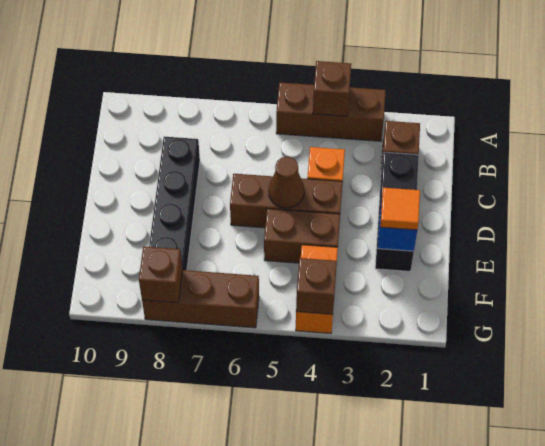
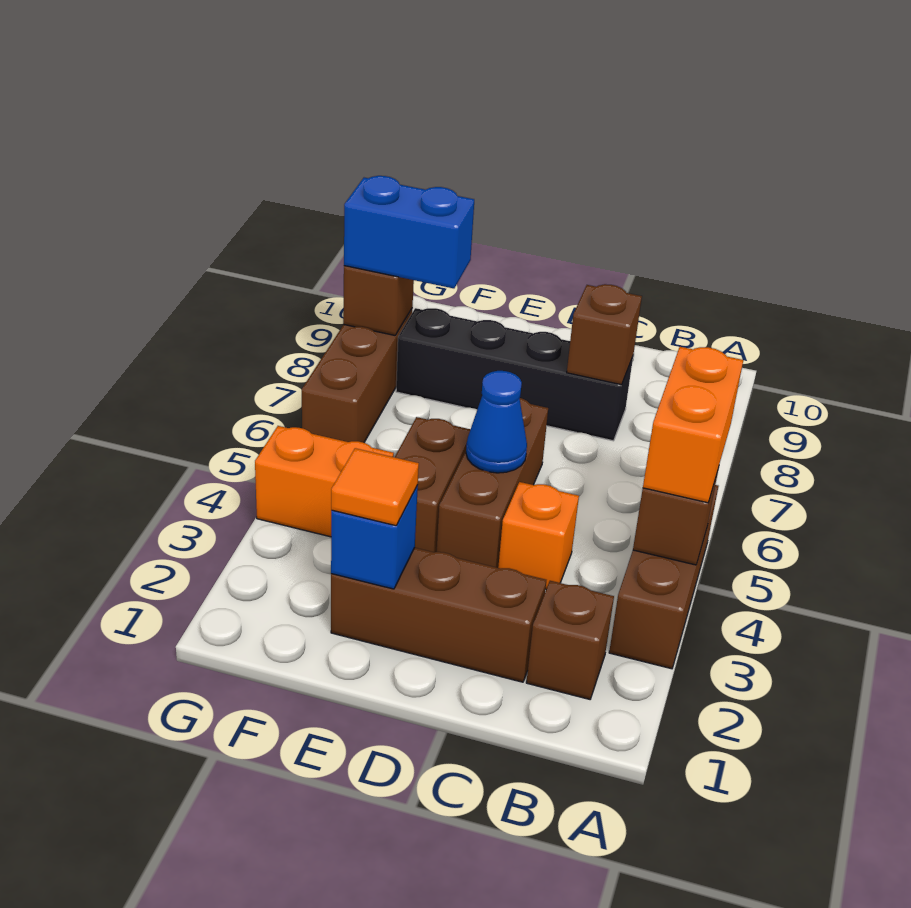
none -> orange brick A4:A5 level 3
black brick C2:E2 level 1 -> brown brick C2:E2 level 1
brown cone D5 level 2 -> blue cone D5 level 2
none -> blue brick F8:G8 level 3
brown brick G4 level 2 -> brown brick C8 level 2

